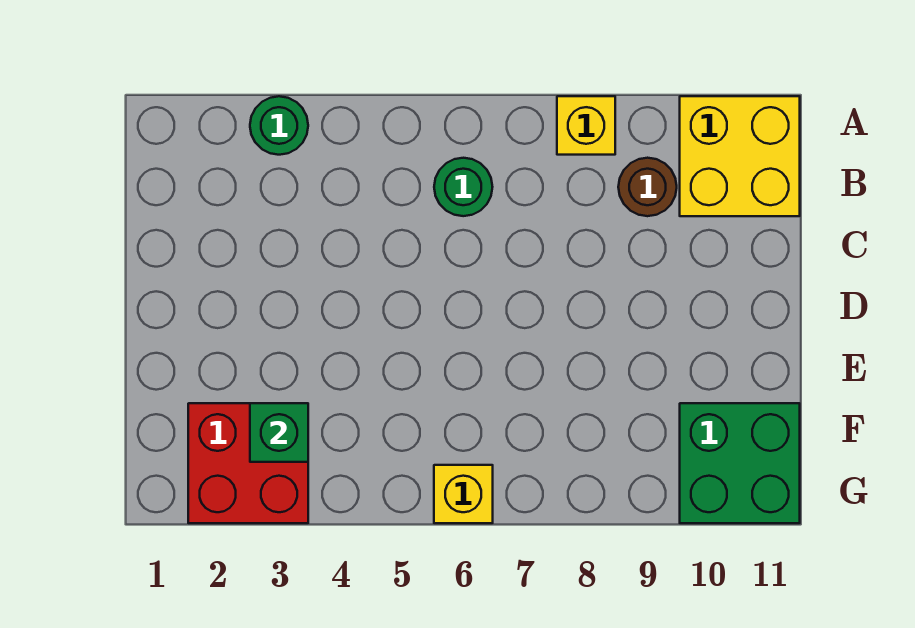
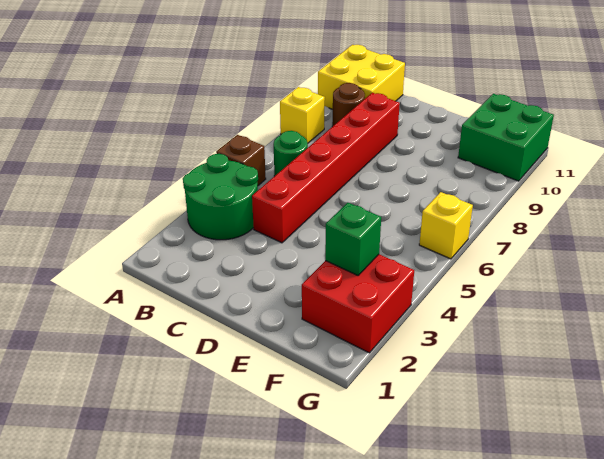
green round brick A3 level 1 -> green round brick A3:B4 level 1
none -> brown brick A5 level 1
none -> red brick C4:C9 level 1

